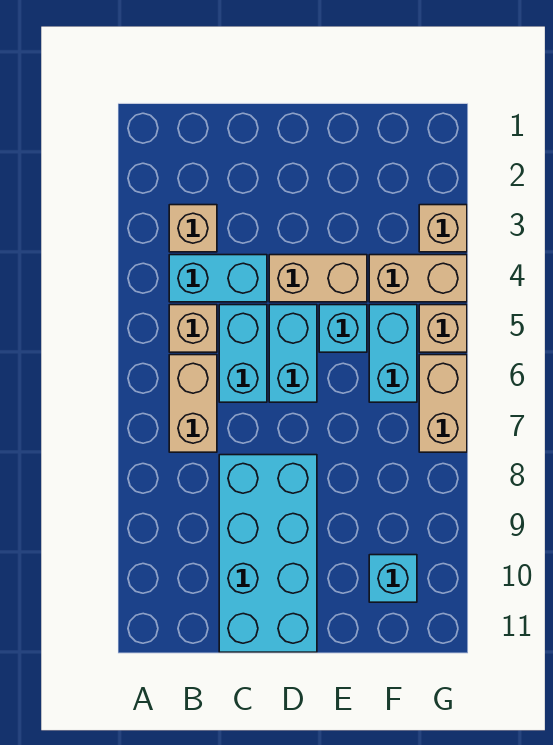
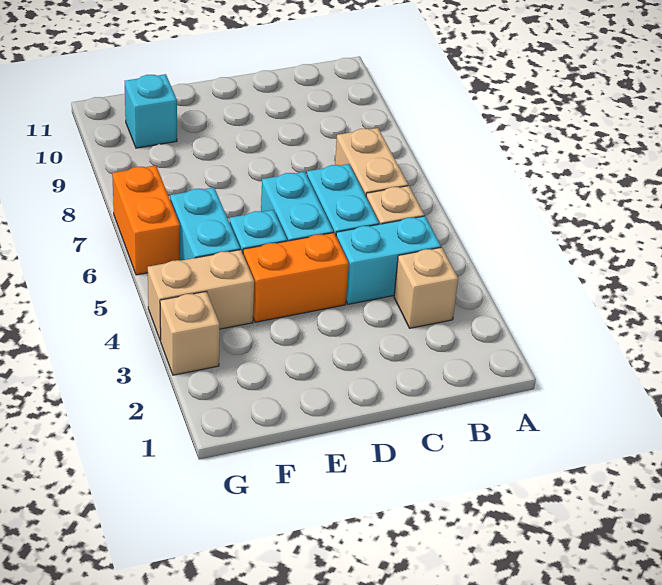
cyan brick C8:D11 level 1 -> none
tan brick D4:E4 level 1 -> orange brick D4:E4 level 1
tan brick G5 level 1 -> none
tan brick G6:G7 level 1 -> orange brick G6:G7 level 1

